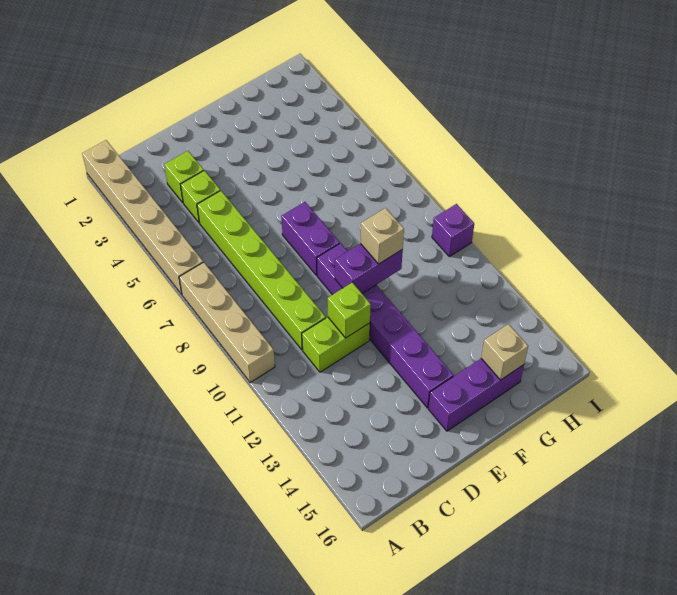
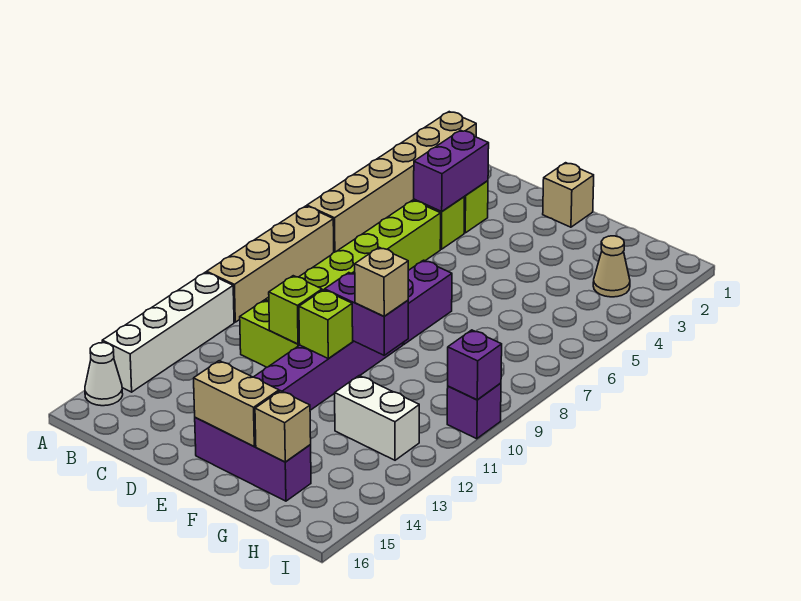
none -> white brick A11:A14 level 1
none -> white cone A15 level 1
none -> purple brick C3:C4 level 2
none -> tan brick E1 level 1
none -> lime brick E11 level 2
none -> tan brick E15:F15 level 2
none -> white brick G12:H12 level 1
none -> tan cone H3 level 1
none -> purple brick I10 level 2

